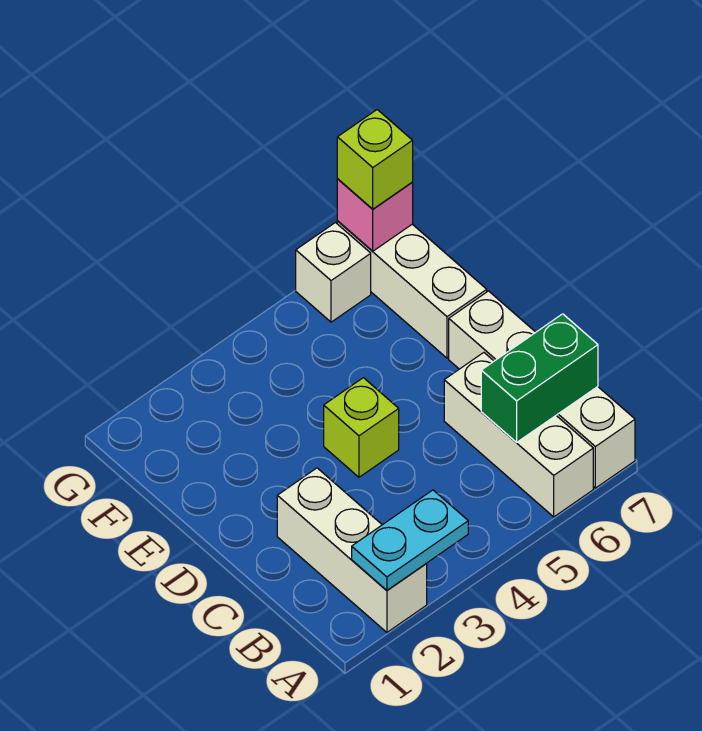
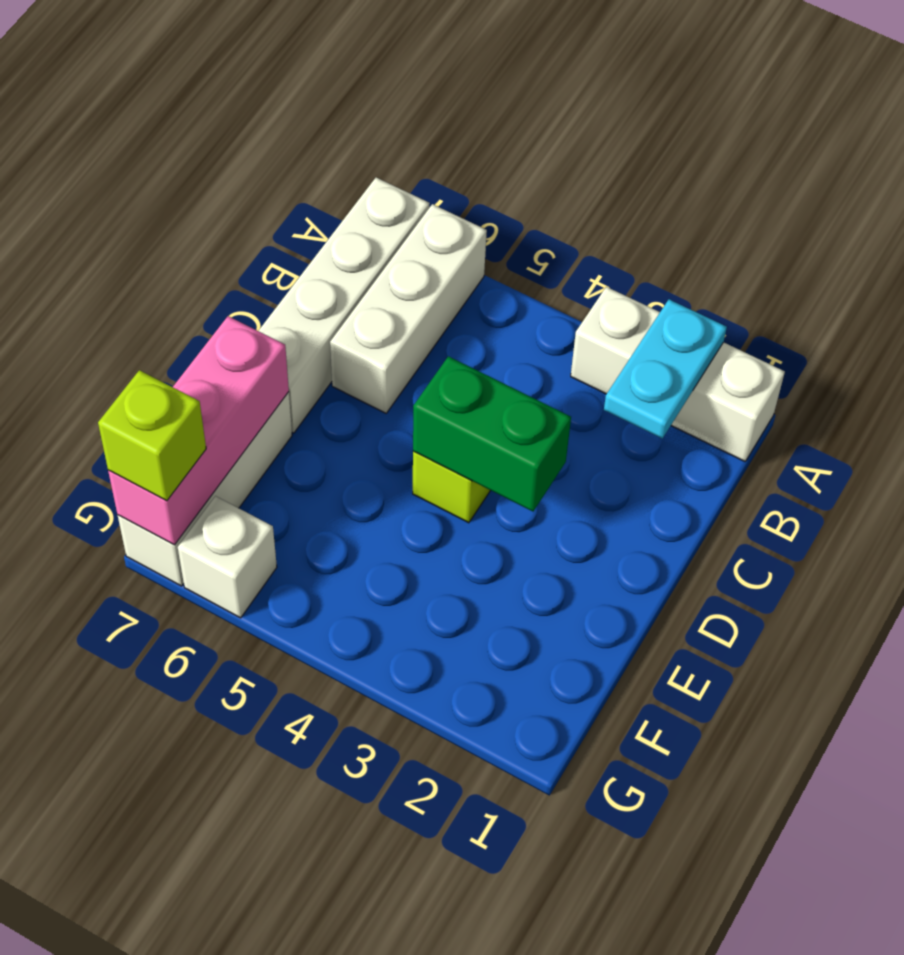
white brick A2:C2 level 1 -> white brick A1:A3 level 1
cyan plate A2:A3 level 2 -> cyan plate A2:B2 level 2
green brick B6:B7 level 2 -> green brick D3:D4 level 2
pink brick G7 level 2 -> pink brick E7:G7 level 2

